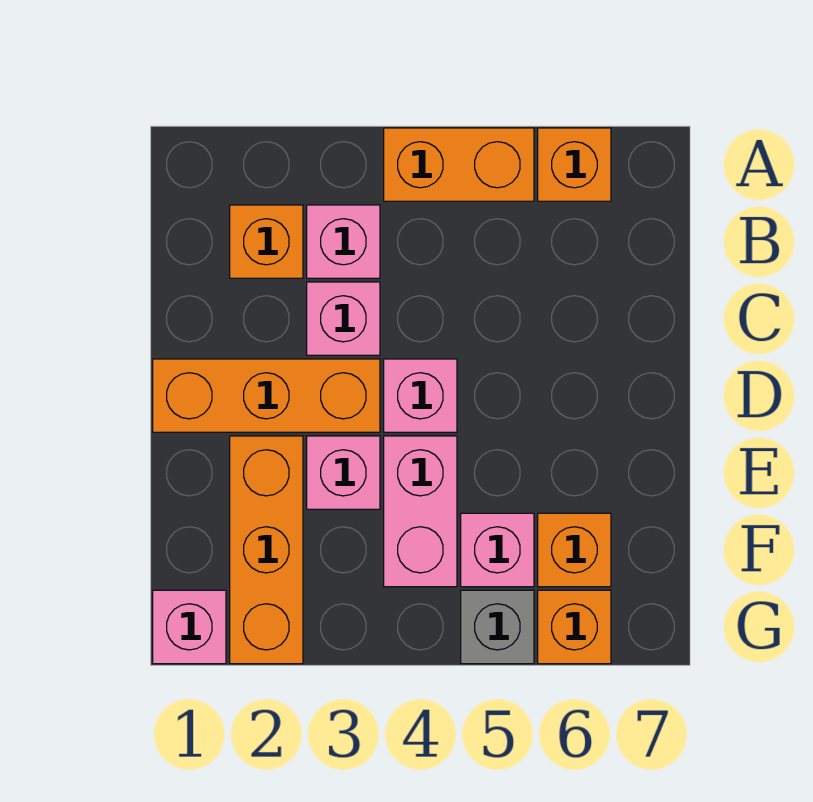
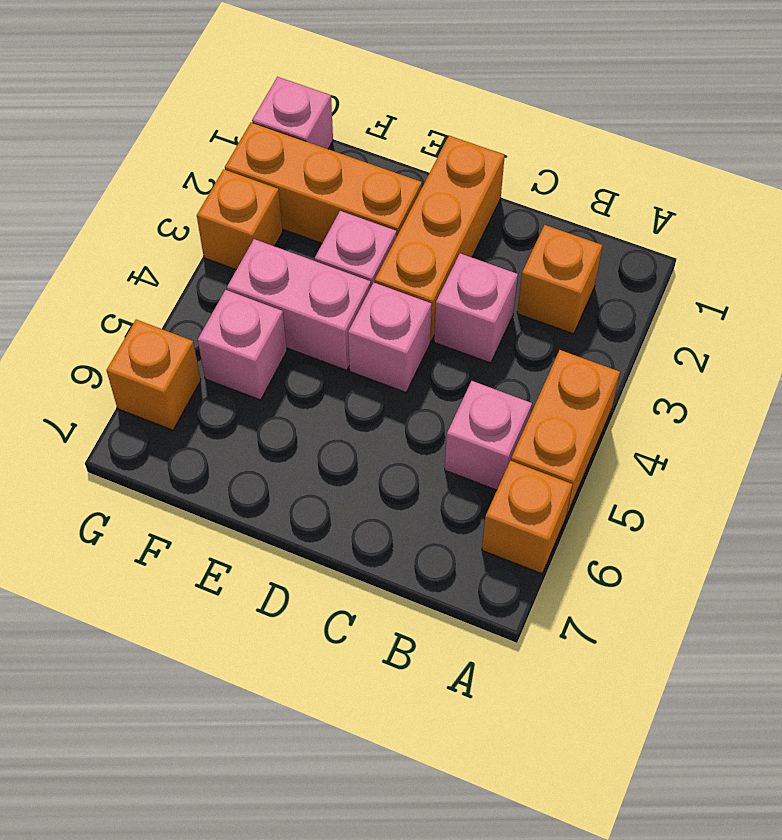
pink brick B3 level 1 -> pink brick B5 level 1
orange brick F6 level 1 -> orange brick G3 level 1
grey brick G5 level 1 -> none

